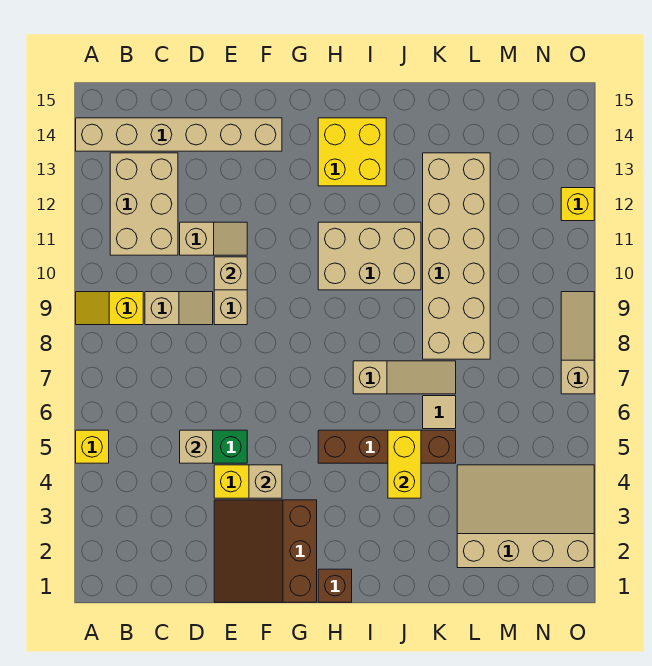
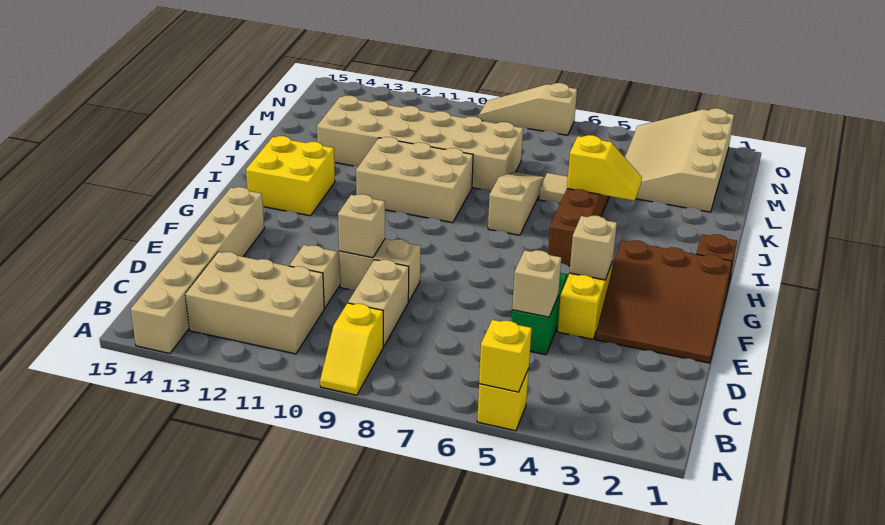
tan slope C9:D9 level 1 top C -> tan brick C9:D9 level 1
tan brick H10:J11 level 1 -> tan brick I9:J11 level 1
yellow brick J4:J5 level 2 -> yellow slope J4:J5 level 2 top 5
yellow brick O12 level 1 -> yellow brick A5 level 2

